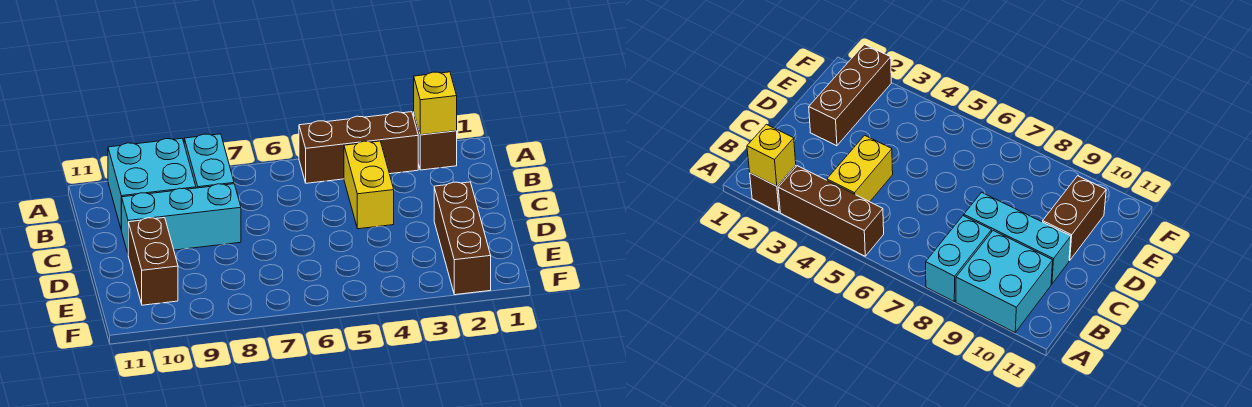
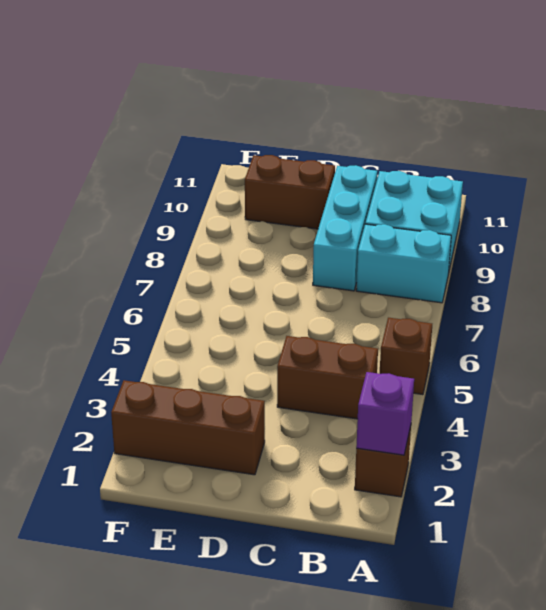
yellow brick A2 level 2 -> purple brick A2 level 2
brown brick A3:A5 level 1 -> brown brick A5 level 1
yellow brick B4:C4 level 1 -> brown brick B4:C4 level 1

